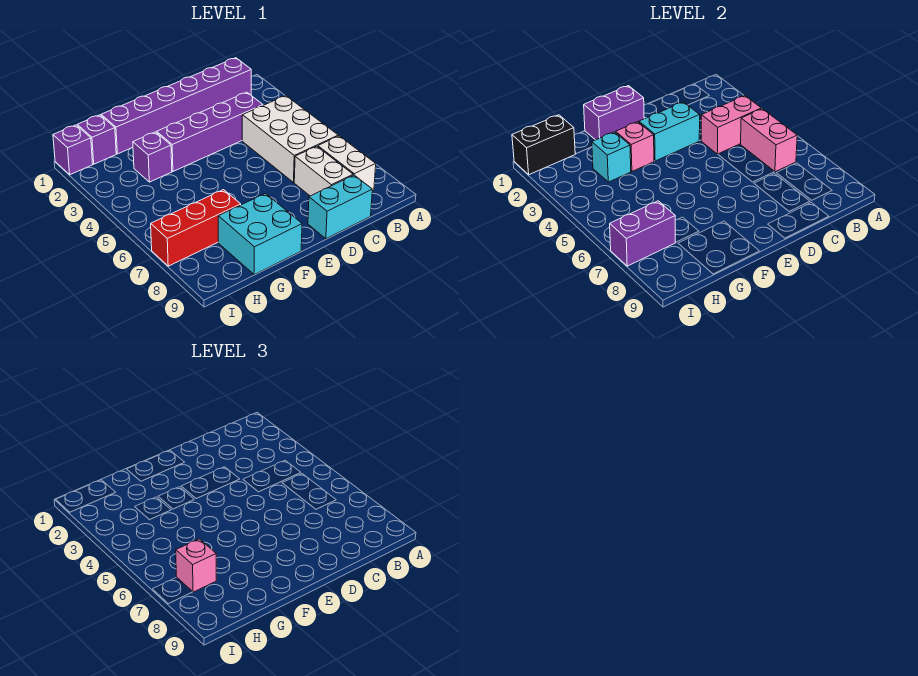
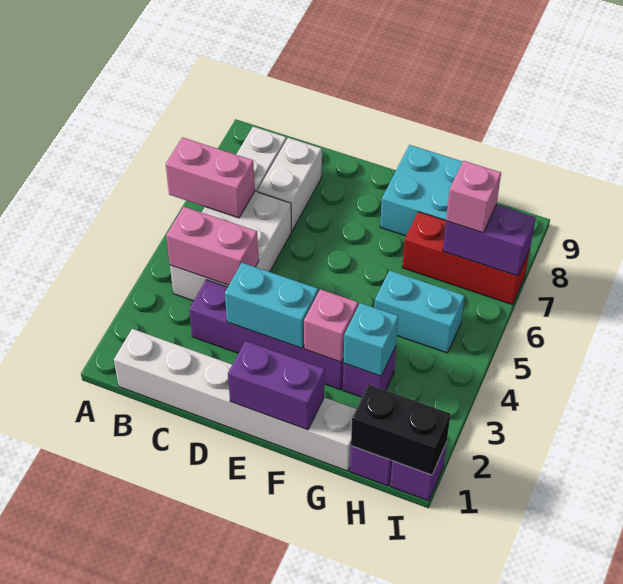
purple brick B1:G1 level 1 -> white brick B1:G1 level 1
pink brick B5:B6 level 2 -> pink brick A6:B6 level 2
cyan brick C9:D9 level 1 -> cyan brick G5:H5 level 1

